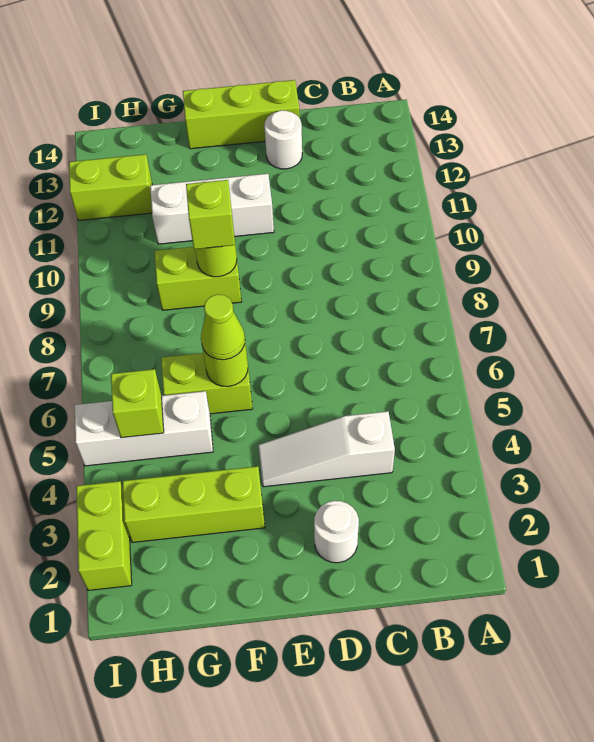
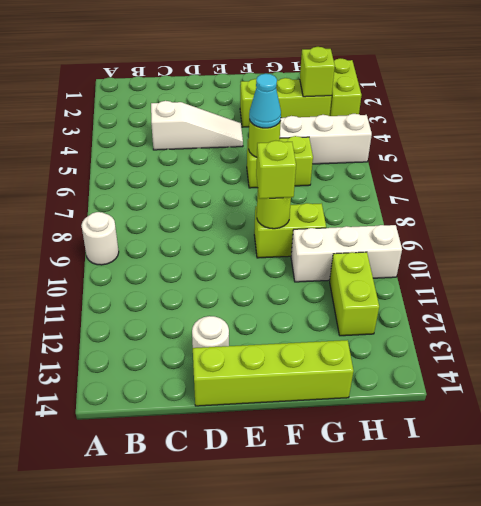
white round brick D2 level 1 -> white round brick A9 level 1
lime brick D14:F14 level 1 -> lime brick D14:G14 level 1
white brick E11:G11 level 1 -> white brick G10:I10 level 1
lime cone F6 level 3 -> cyan cone F6 level 3
lime brick H5 level 2 -> lime brick H3 level 2
lime brick H12:I12 level 1 -> lime brick H11:H12 level 1

